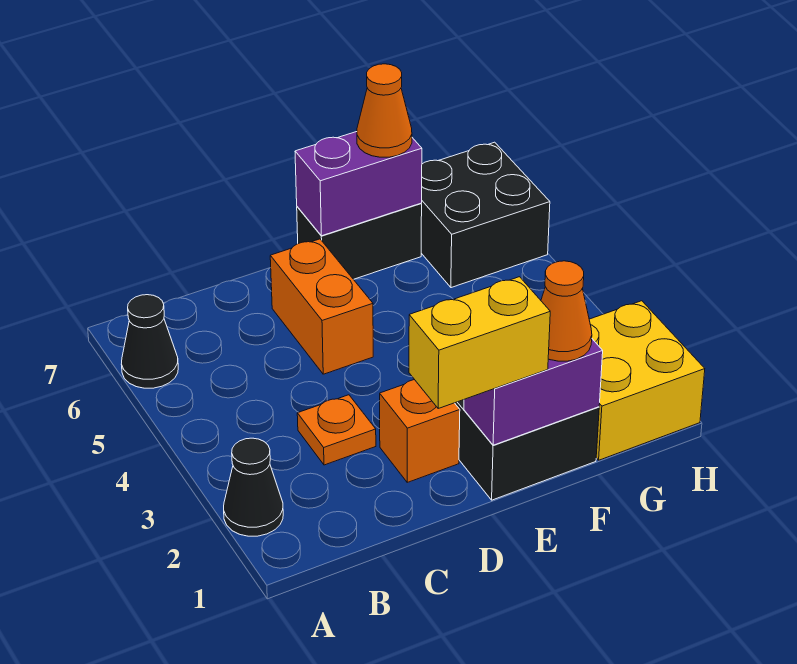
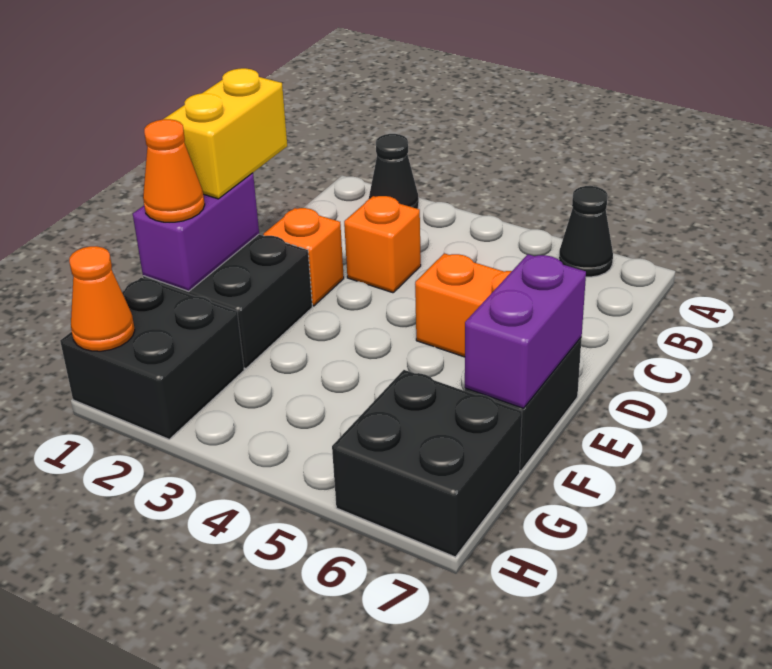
orange plate C3 level 1 -> orange brick C3 level 1
orange cone F7 level 3 -> orange cone H1 level 2
yellow brick G1:H2 level 1 -> black brick G1:H2 level 1

